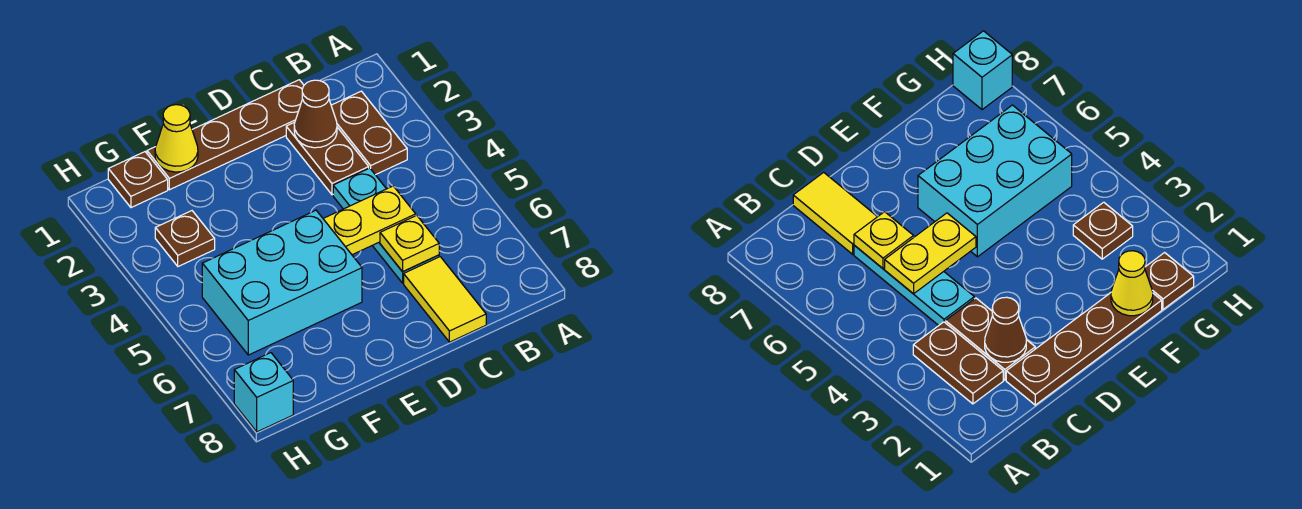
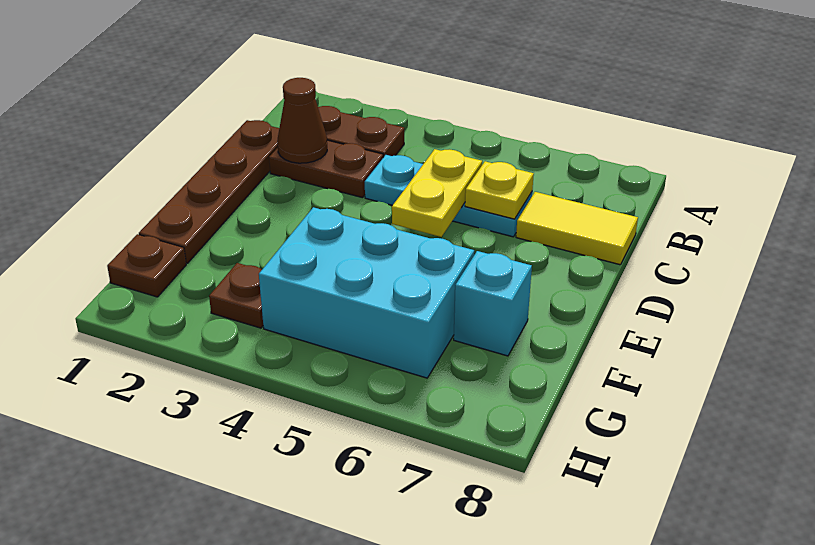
cyan brick E5:G6 level 1 -> cyan brick F4:G6 level 1
yellow cone F1 level 2 -> none
cyan brick H8 level 1 -> cyan brick F7 level 1

